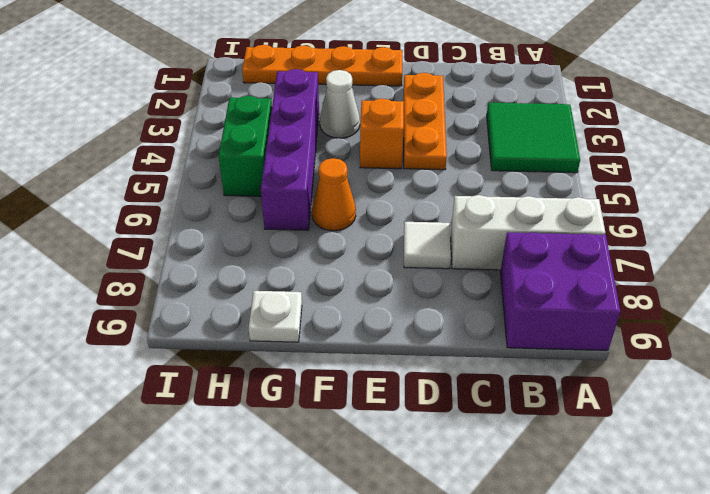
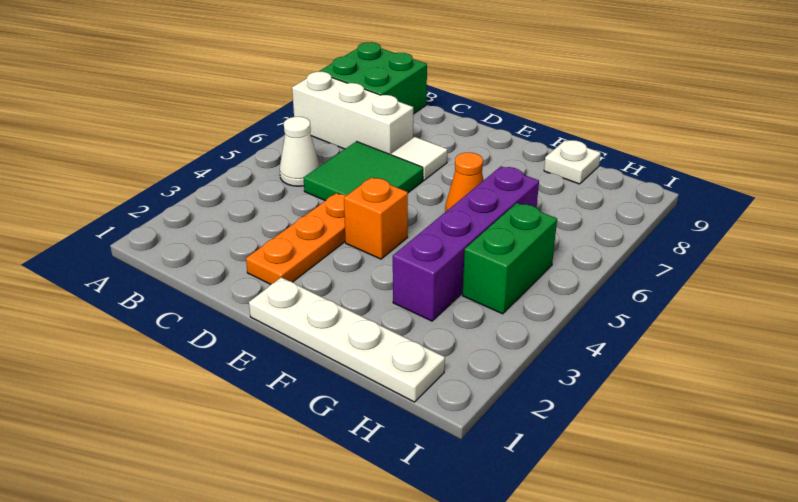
green tile A3:B4 level 1 -> green tile C5:D6 level 1
purple brick A8:B9 level 1 -> green brick A8:B9 level 1
orange plate E1:H1 level 1 -> white plate E1:H1 level 1
white cone F3 level 1 -> white cone B5 level 1

